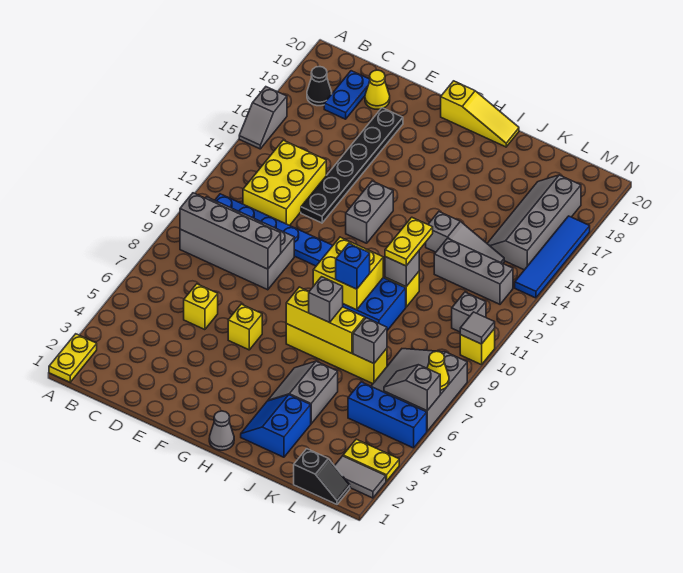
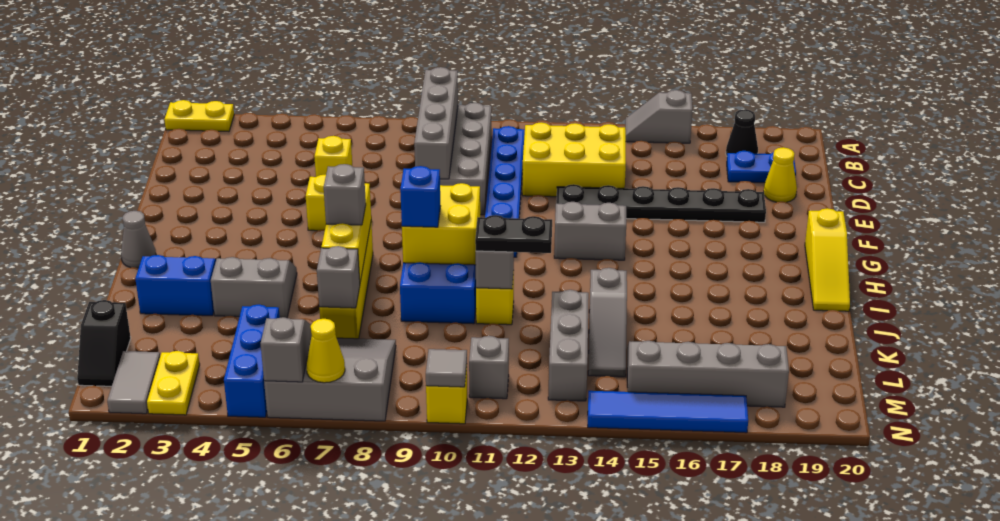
yellow plate J11:J12 level 3 -> black plate J11:J12 level 3

